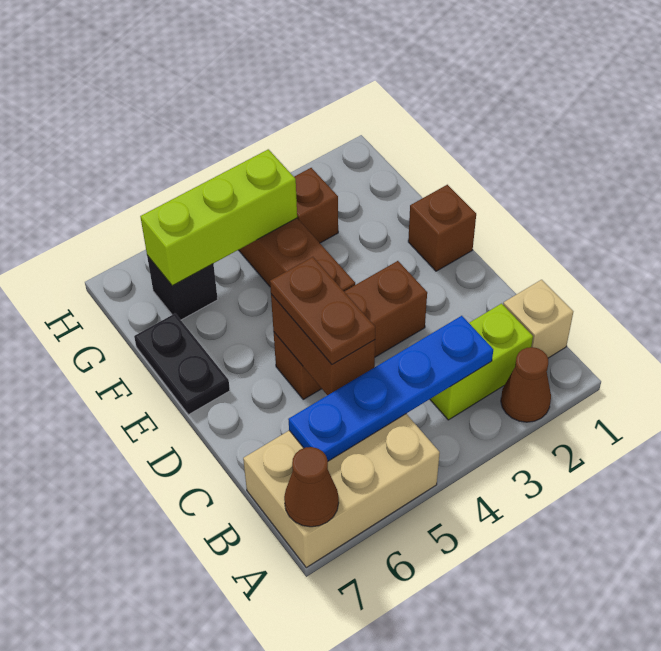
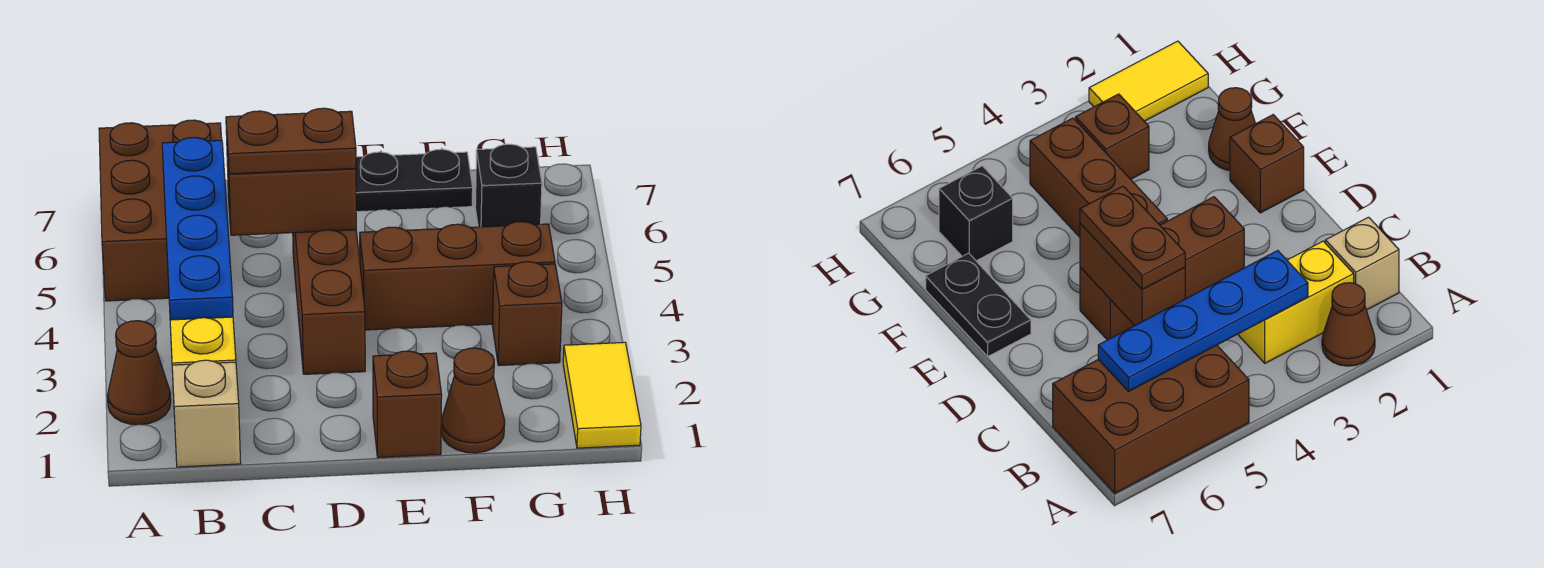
tan brick A5:B7 level 1 -> brown brick A5:B7 level 1
brown cone A7 level 2 -> brown cone F1 level 1
lime brick B2:B3 level 1 -> yellow brick B2:B3 level 1
lime brick G4:G6 level 2 -> none
none -> yellow tile H1:H2 level 1

